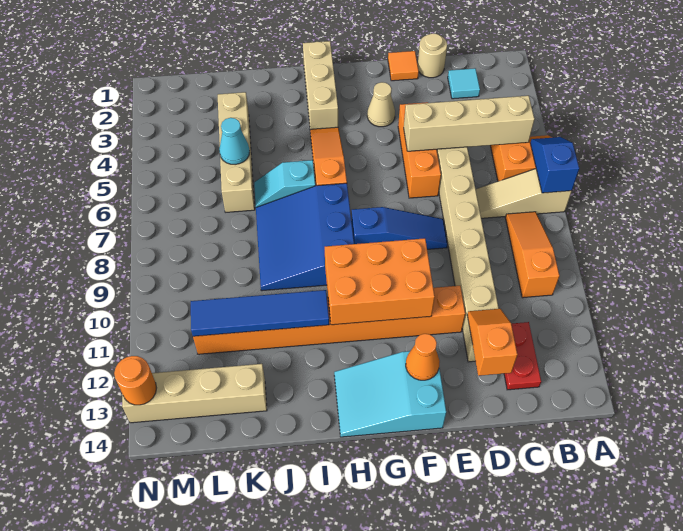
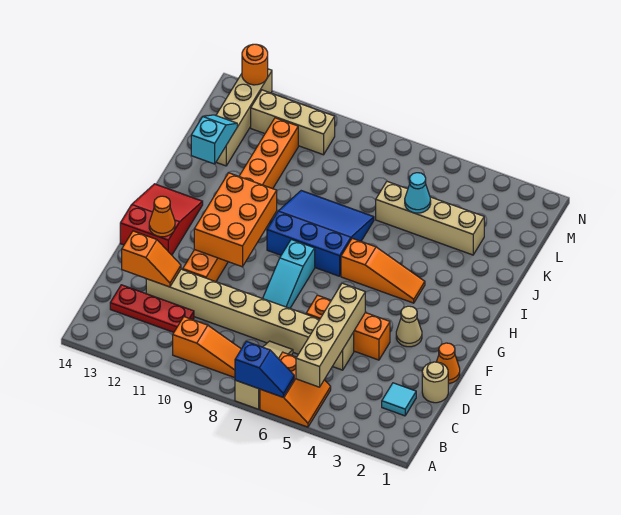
red plate C12:C13 level 1 -> red plate C11:C13 level 1
orange tile E1 level 1 -> orange cone E1 level 1
blue slope E8:G8 level 1 top G -> cyan slope E8:G8 level 1 top G
cyan slope F13:H14 level 1 top F -> red slope F13:H14 level 1 top F
tan brick H1:H3 level 1 -> tan brick M10:M12 level 1
cyan slope I6:J6 level 1 top I -> cyan slope J13:K13 level 2 top J
blue tile I11:L11 level 2 -> none

